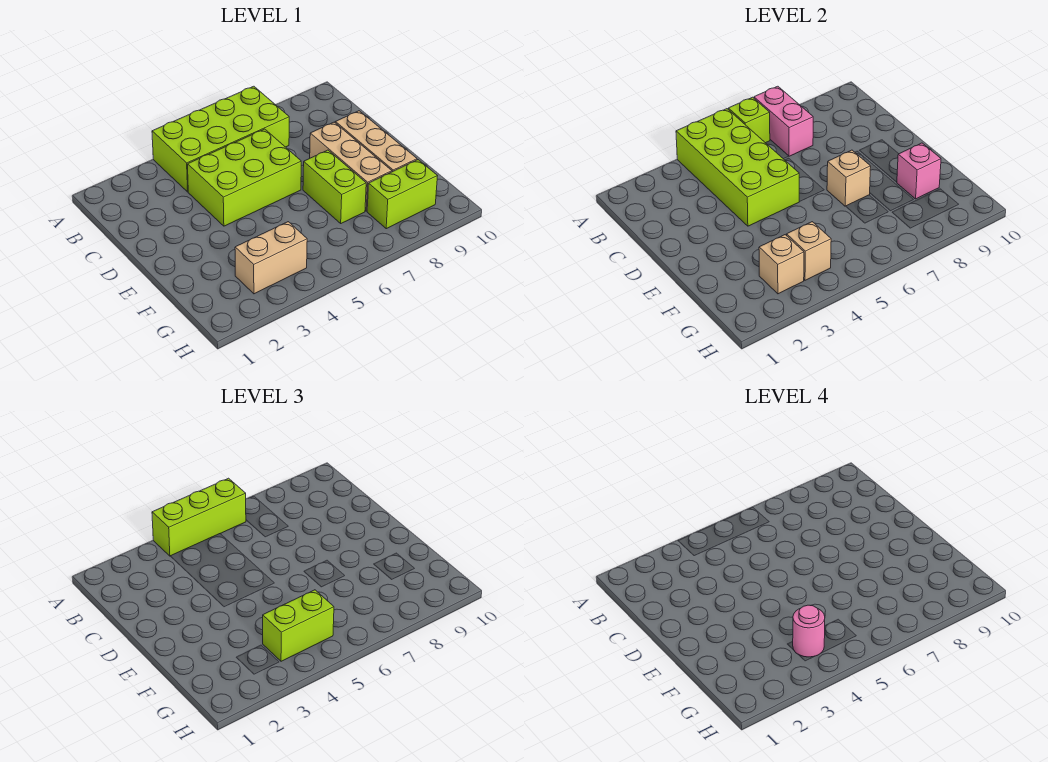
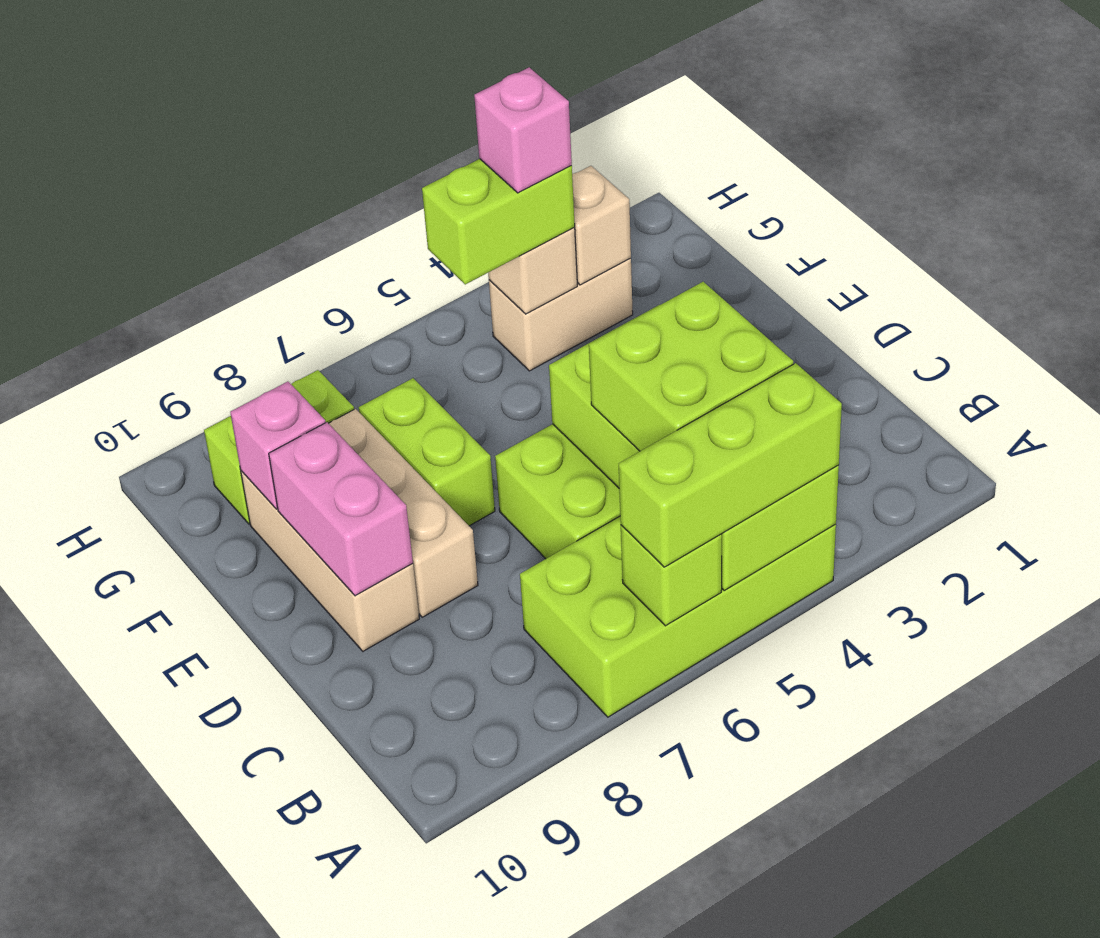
pink brick A7:B7 level 2 -> pink brick D9:E9 level 2
none -> lime brick B4:C5 level 3
tan brick E7 level 2 -> none
pink round brick G4 level 4 -> pink brick G4 level 4

